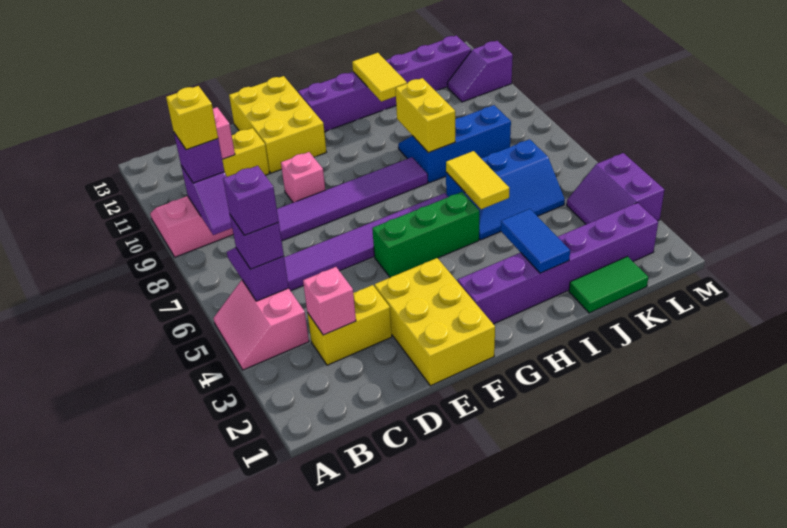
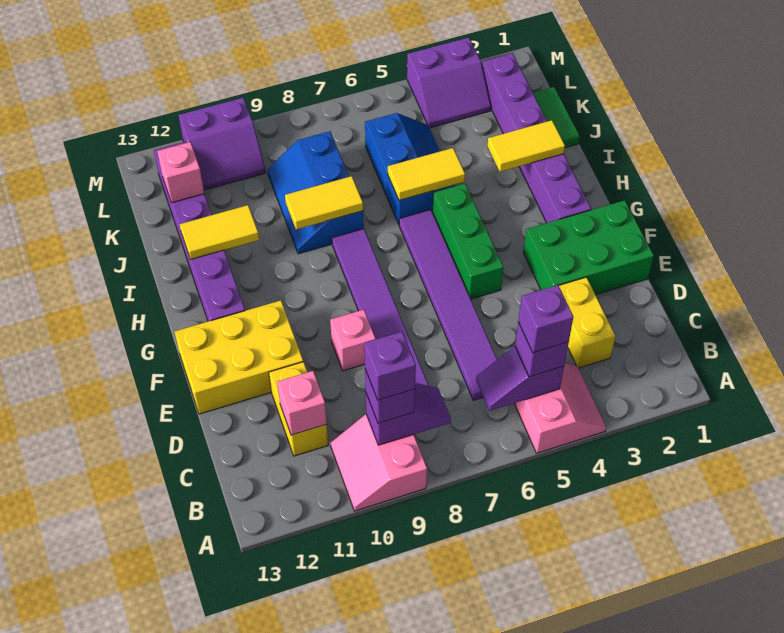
pink slope A4:B5 level 1 top B -> pink slope A4:B5 level 1 top 5
yellow brick B9 level 4 -> purple brick B9 level 4
pink brick C3 level 2 -> pink brick K12 level 2
yellow brick E1:F3 level 1 -> green brick E1:F3 level 1
blue tile I2:I3 level 2 -> yellow tile I2:I3 level 2
yellow brick I8:I9 level 2 -> yellow tile I8:I9 level 2
purple slope L11:M11 level 1 top M -> purple slope L10:M11 level 1 top M

